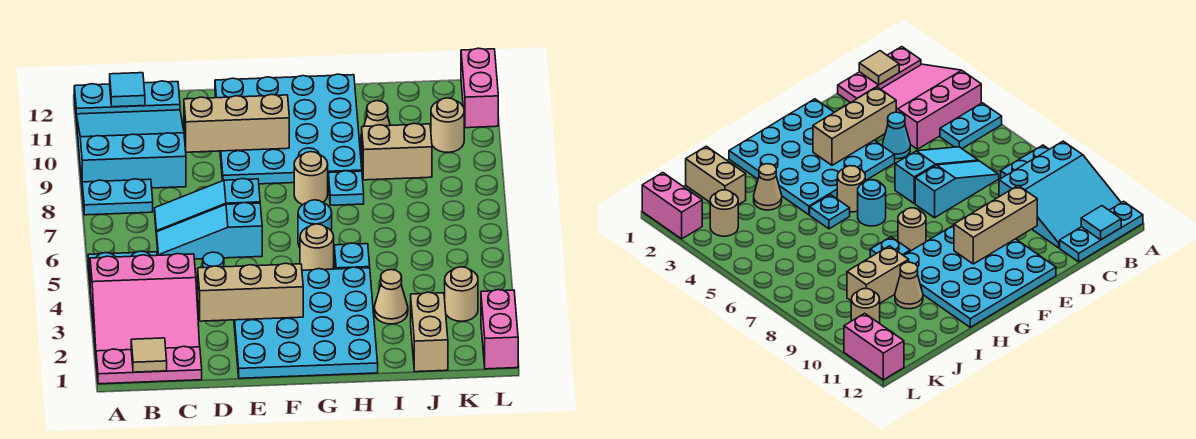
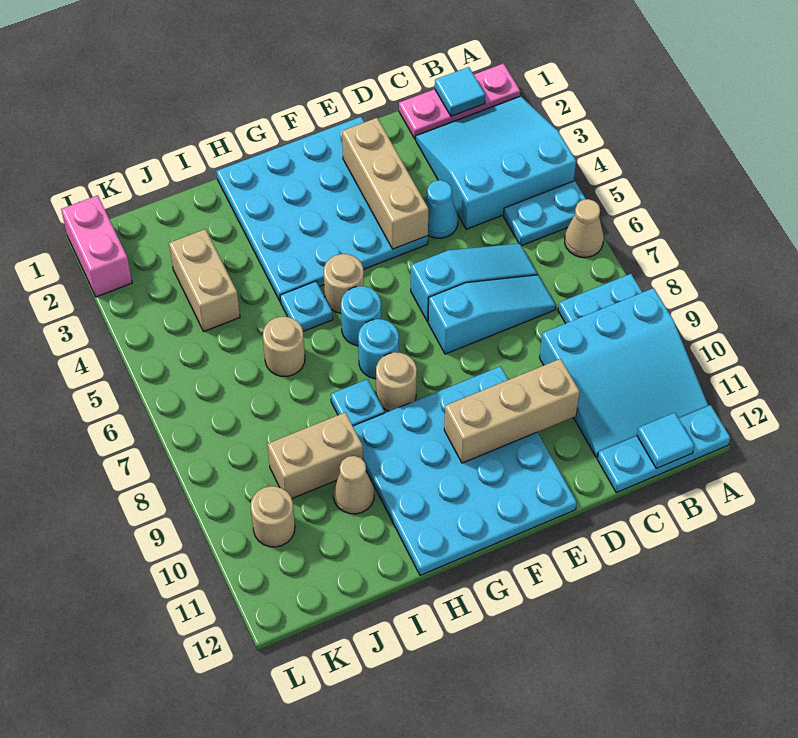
pink slope A2:C4 level 1 top 4 -> cyan slope A2:C4 level 1 top 4
tan tile B1 level 2 -> cyan tile B1 level 2
tan brick D3:F3 level 2 -> tan brick E2:E4 level 2
none -> cyan round brick G7 level 1
tan cone I3 level 1 -> tan cone A6 level 1
tan brick J1:J2 level 1 -> tan brick J3:J4 level 1
tan round brick K3 level 1 -> tan round brick I6 level 1
pink brick L11:L12 level 1 -> none

